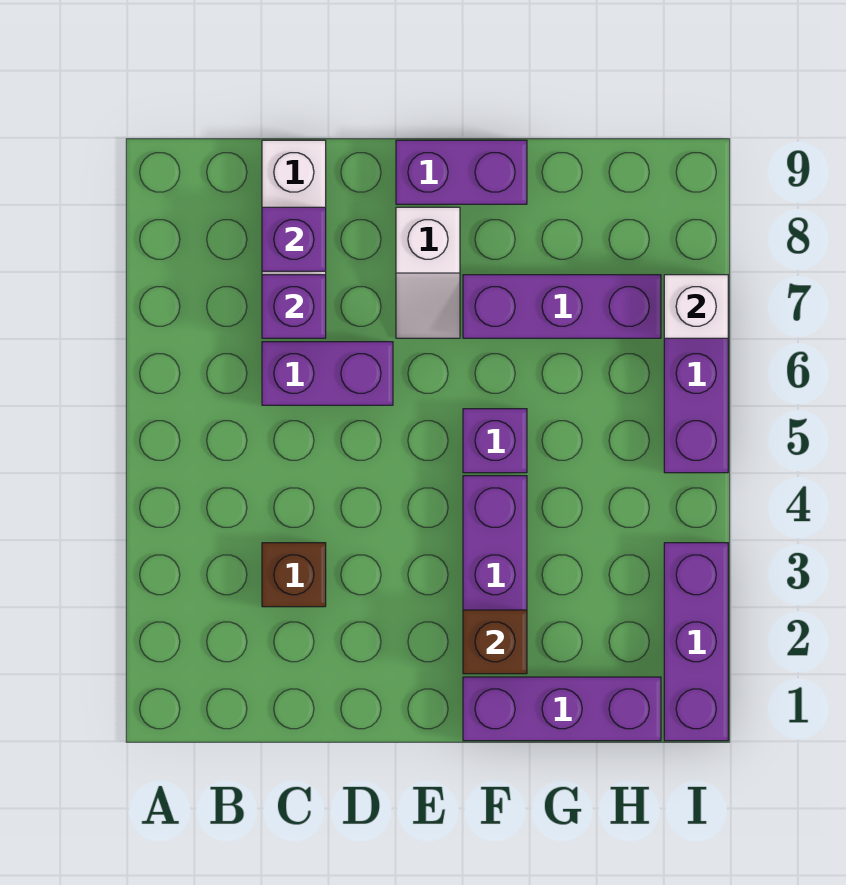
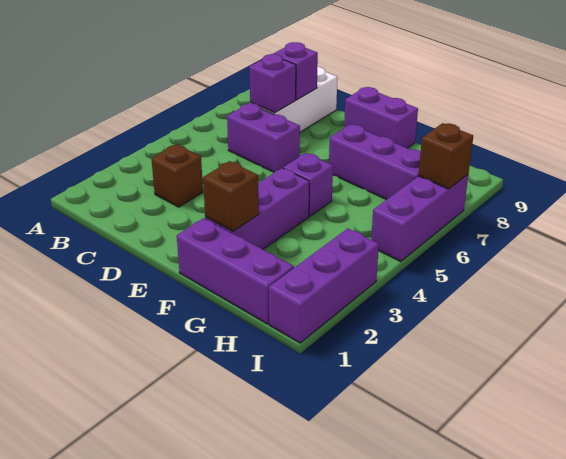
white slope E7:E8 level 1 top 8 -> none
white brick I7 level 2 -> brown brick I7 level 2

